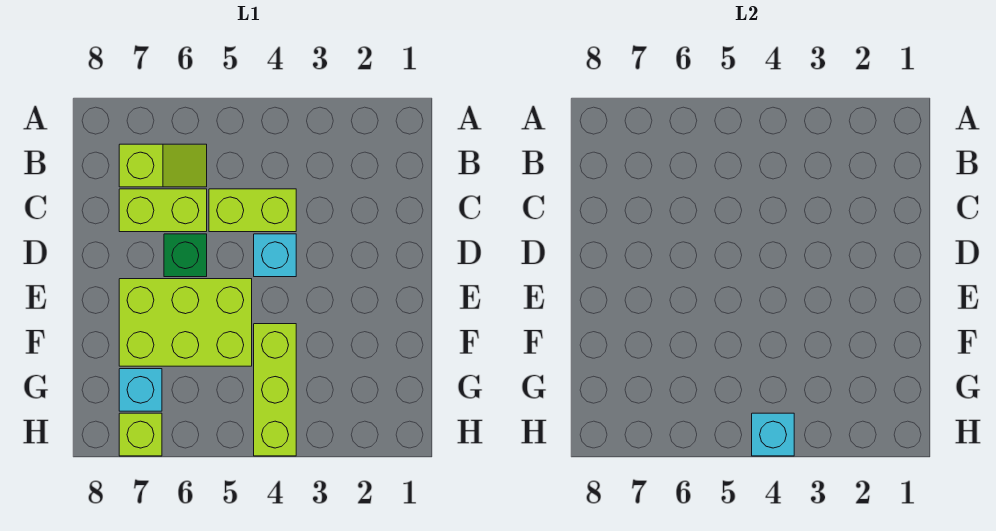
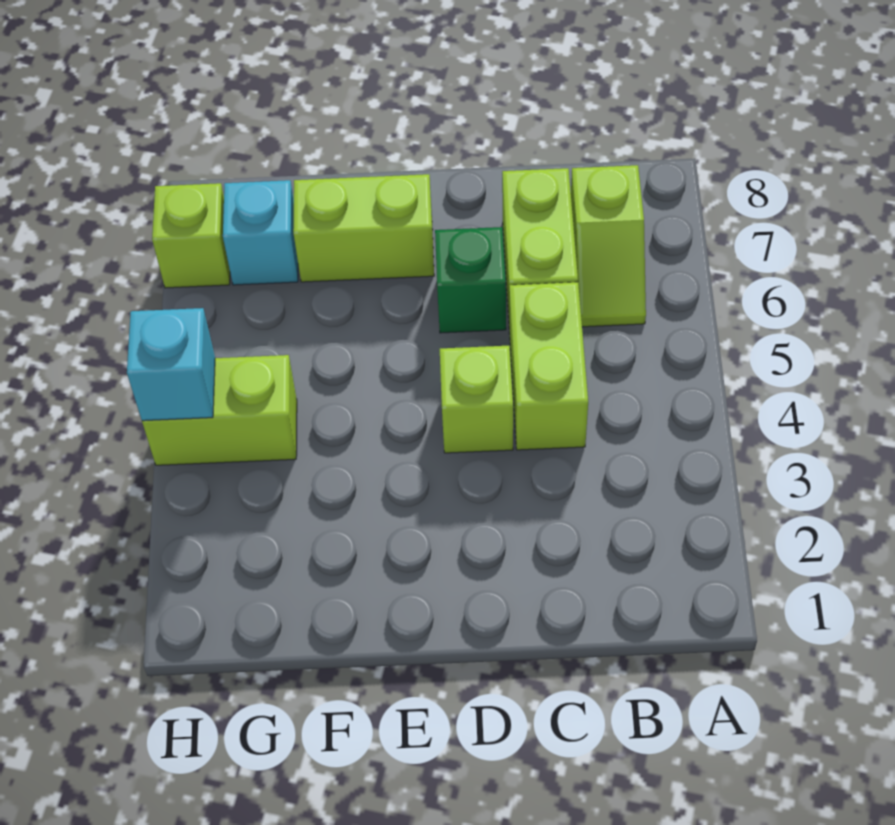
cyan brick D4 level 1 -> lime brick D4 level 1
lime brick E5:F7 level 1 -> lime brick E7:F7 level 1
lime brick F4:H4 level 1 -> lime brick G4:H4 level 1

